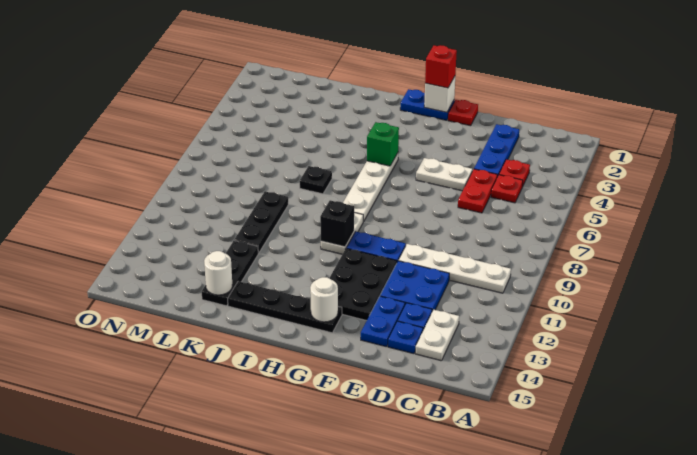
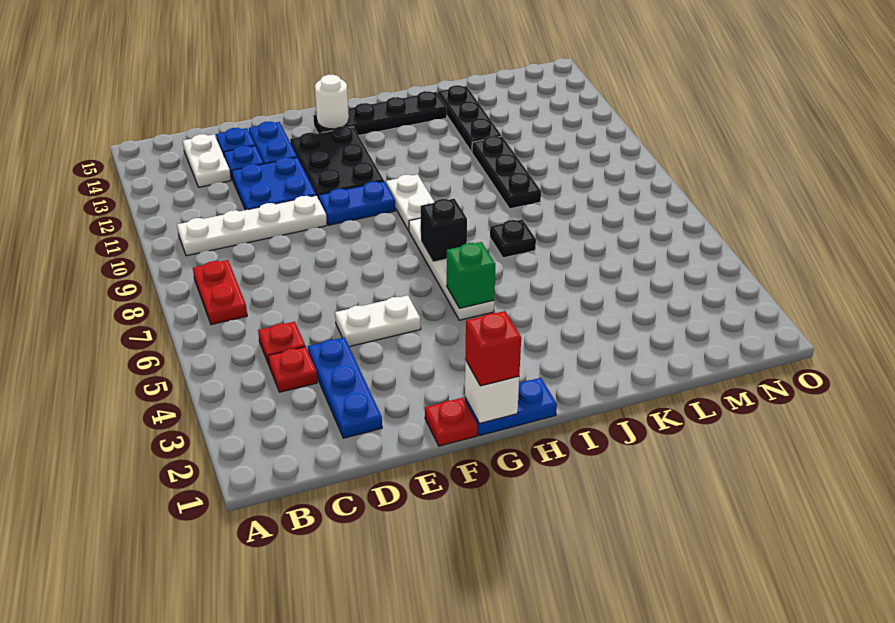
red plate D5:D6 level 1 -> red plate B7:B8 level 1
black brick H10 level 2 -> black brick H7 level 2
white round brick K14 level 2 -> none

